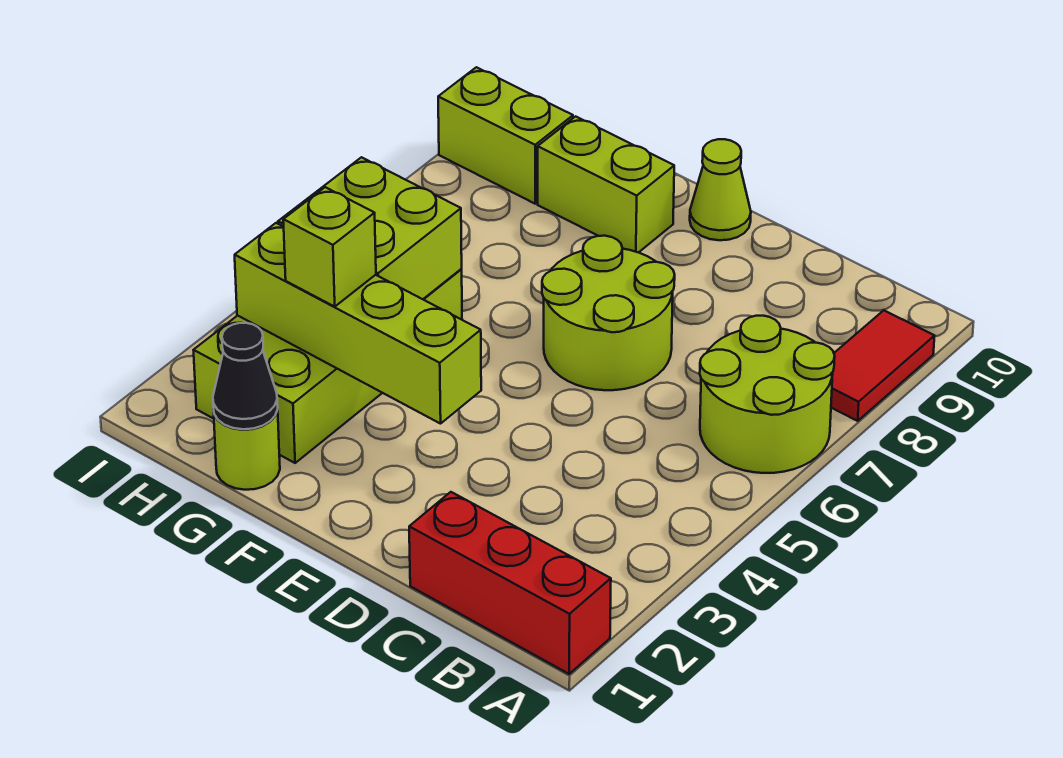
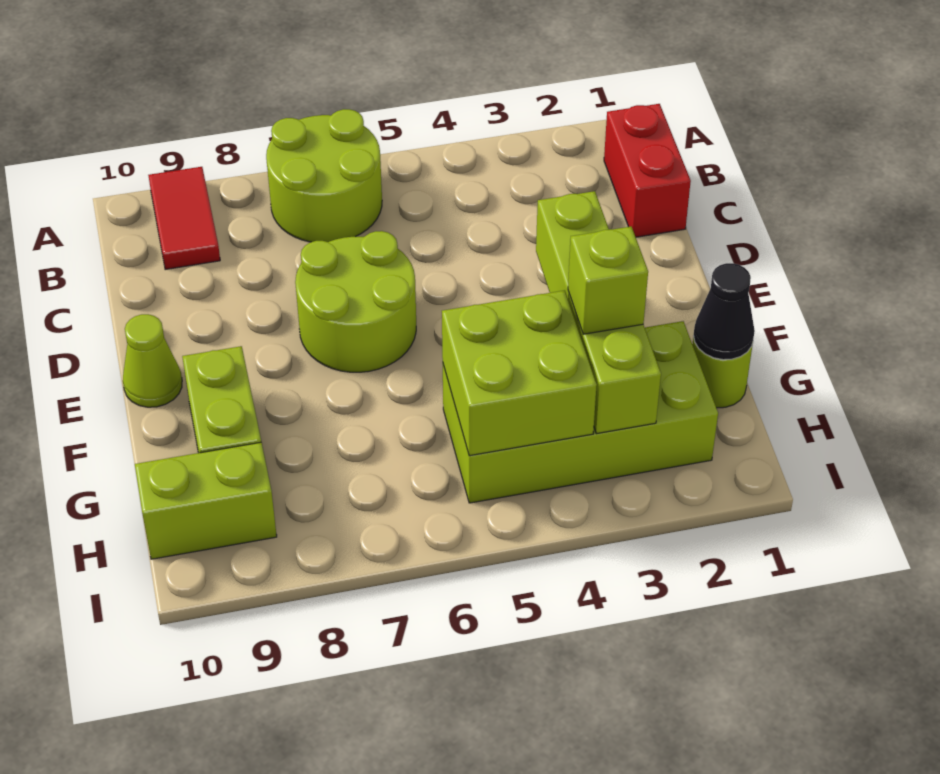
red brick A1:C1 level 1 -> red brick B1:C1 level 1
red tile A8:A9 level 1 -> red tile A9:B9 level 1
lime brick H9:I9 level 1 -> lime brick H9:H10 level 1

